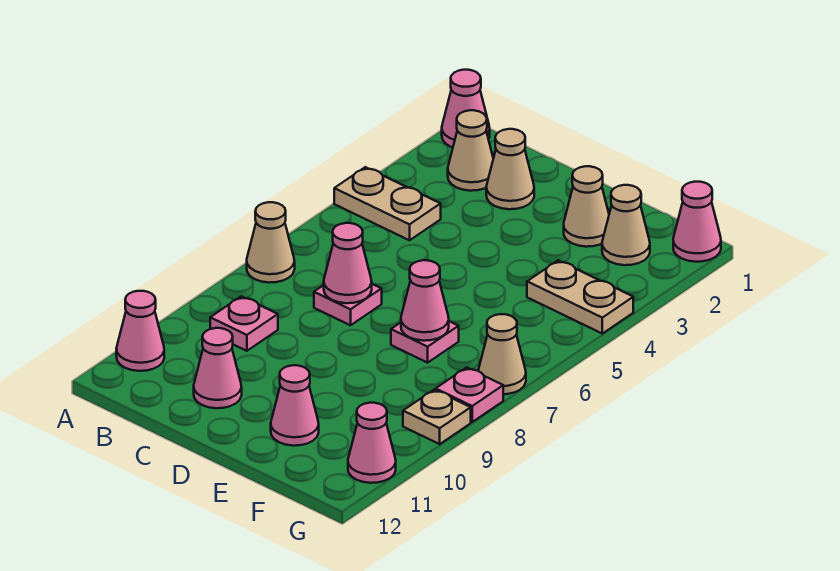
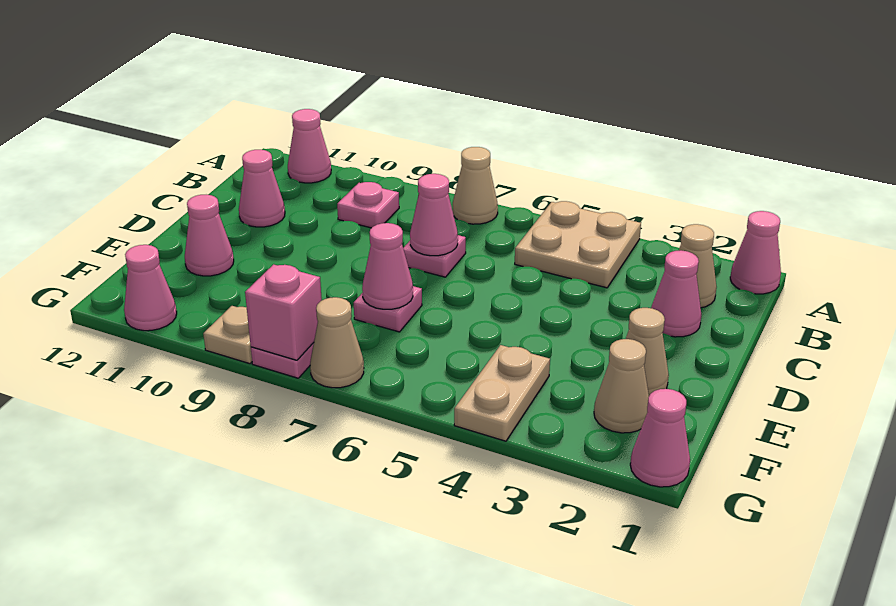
tan plate A4:B4 level 1 -> tan plate A4:B5 level 1
tan cone C2 level 1 -> pink cone C2 level 1
none -> pink brick G8 level 2

